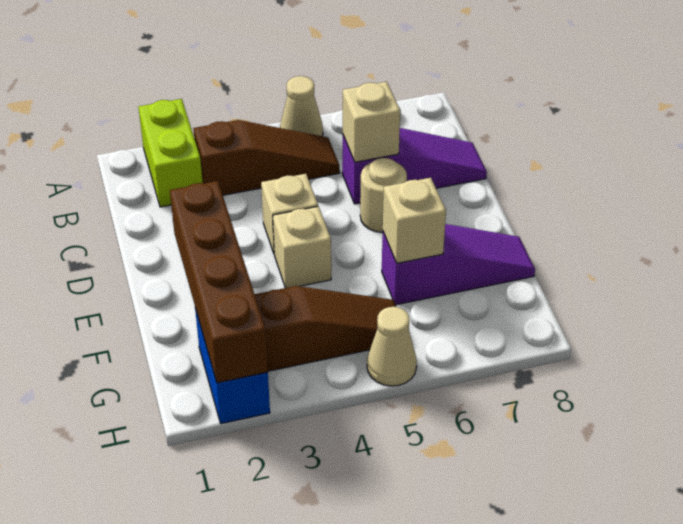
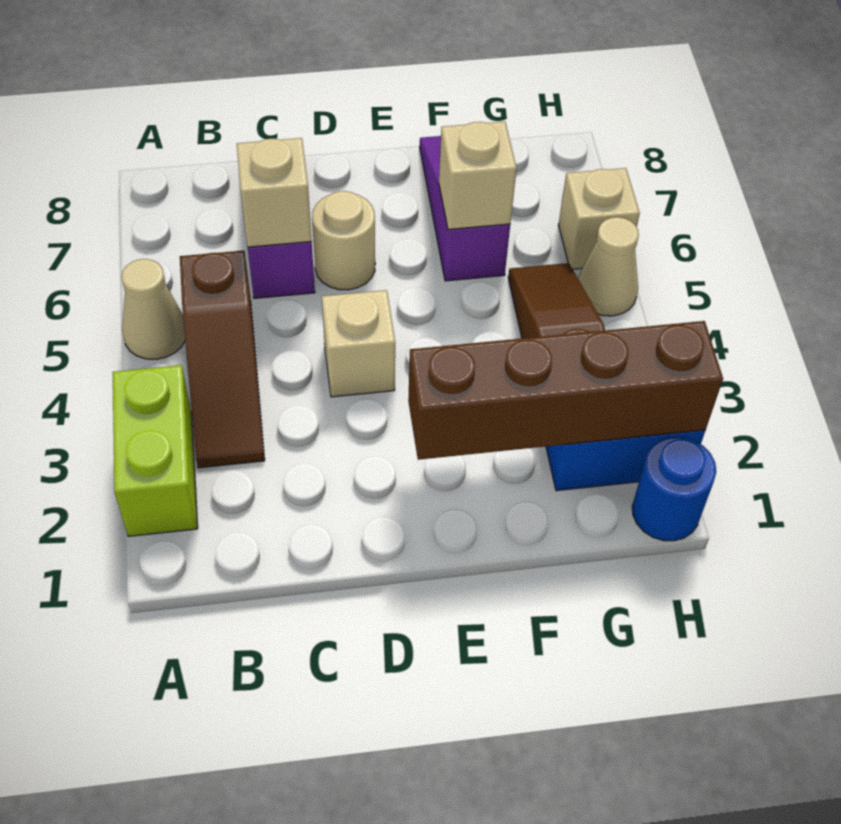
lime brick A2:B2 level 1 -> lime brick A2:A3 level 1
brown slope B3:B5 level 1 top 3 -> brown slope B3:B5 level 1 top 5
tan brick E4 level 1 -> tan brick H6 level 1
none -> blue round brick H1 level 1

